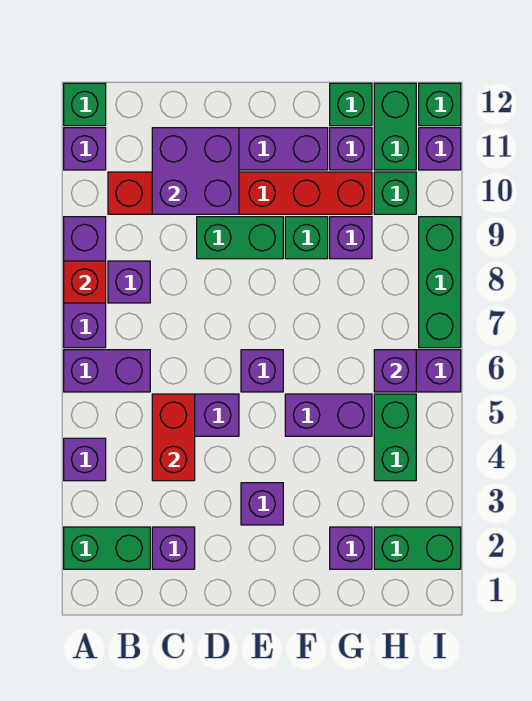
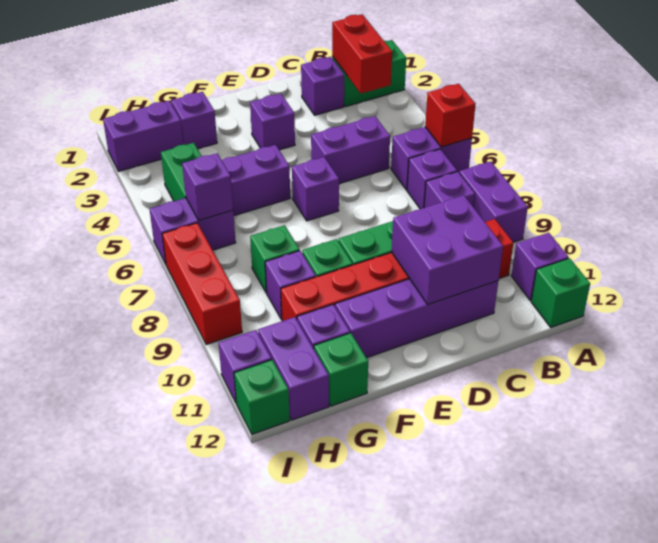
purple brick A4 level 1 -> purple brick B7 level 1
purple brick A7:A9 level 1 -> purple brick A8:A9 level 1
red brick A8 level 2 -> red brick A6 level 2
red brick C4:C5 level 2 -> red brick B2:B3 level 2
green brick H2:I2 level 1 -> purple brick H2:I2 level 1
green brick H10 level 1 -> green brick G8 level 1
green brick H11:H12 level 1 -> purple brick H11:H12 level 1
green brick I7:I9 level 1 -> red brick I7:I9 level 1

